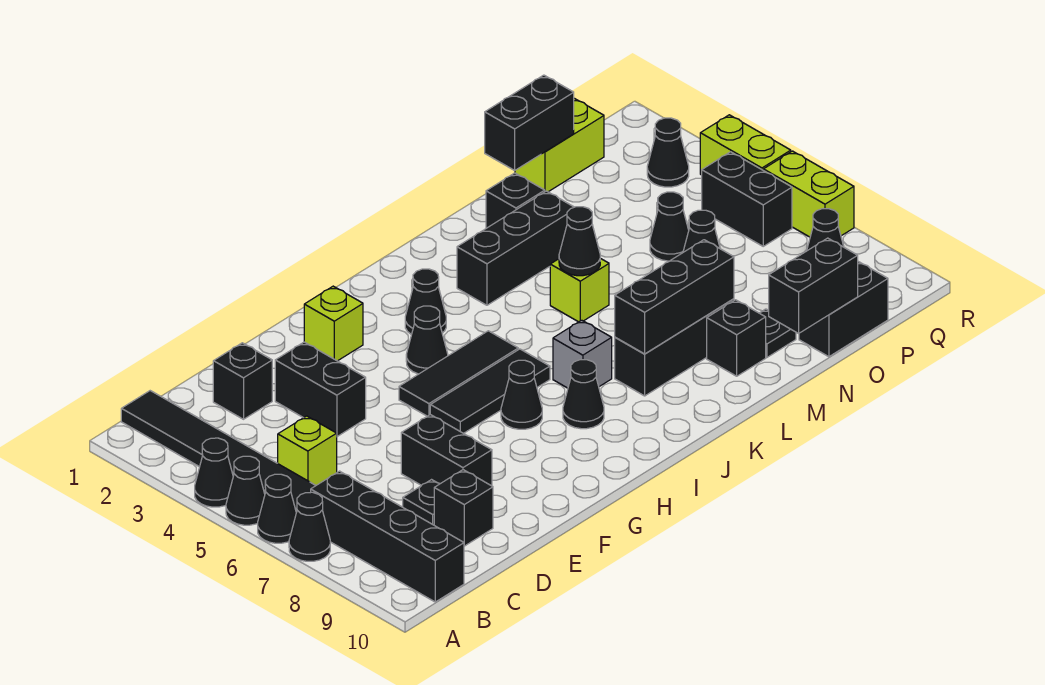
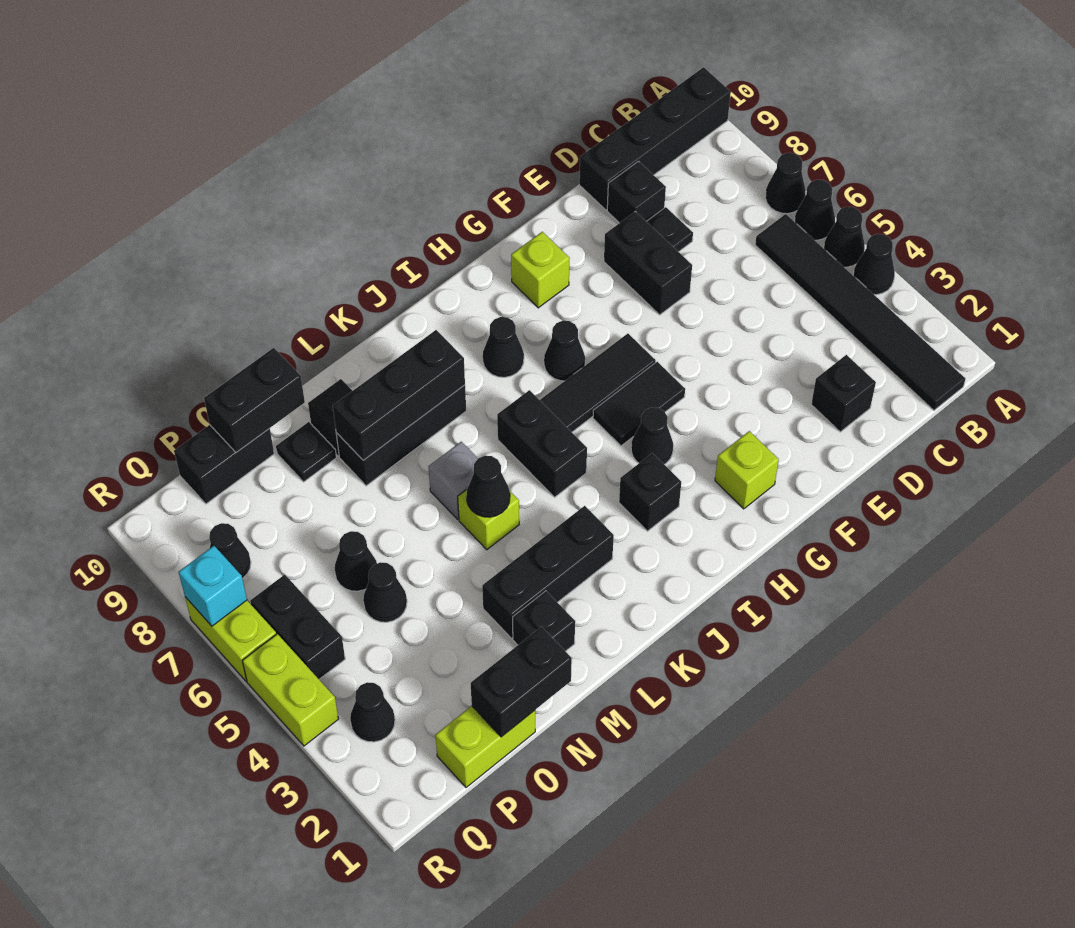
black brick B7:B10 level 1 -> black brick A10:D10 level 1
lime brick C5 level 1 -> lime brick G9 level 1
black brick E3:E4 level 1 -> black brick J5:J6 level 1
black tile G5:I5 level 1 -> black tile G5:H5 level 1
black cone I3 level 1 -> black brick I3 level 1
grey brick J7 level 1 -> grey brick L6 level 1
none -> cyan brick R7 level 2

